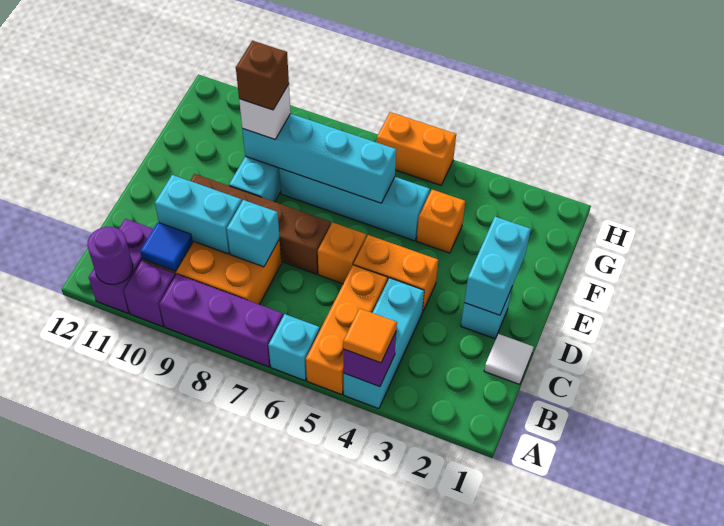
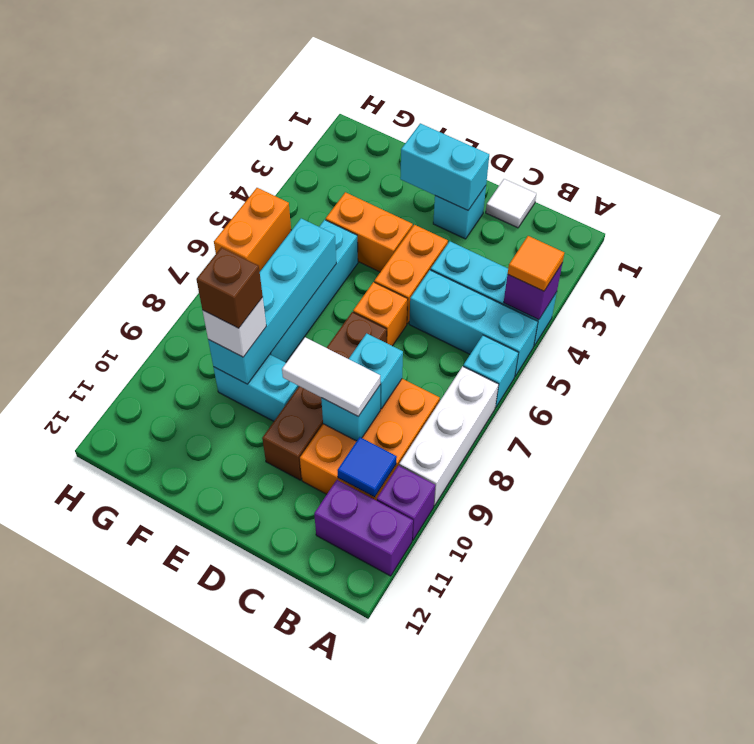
orange brick A5:C5 level 1 -> cyan brick A5:C5 level 1
purple brick A7:A9 level 1 -> white brick A7:A9 level 1
purple round brick A11 level 2 -> none
cyan brick C9:C10 level 2 -> cyan brick C9 level 2
none -> white tile C9:D9 level 3
orange brick F4 level 1 -> orange brick E4:F4 level 1

